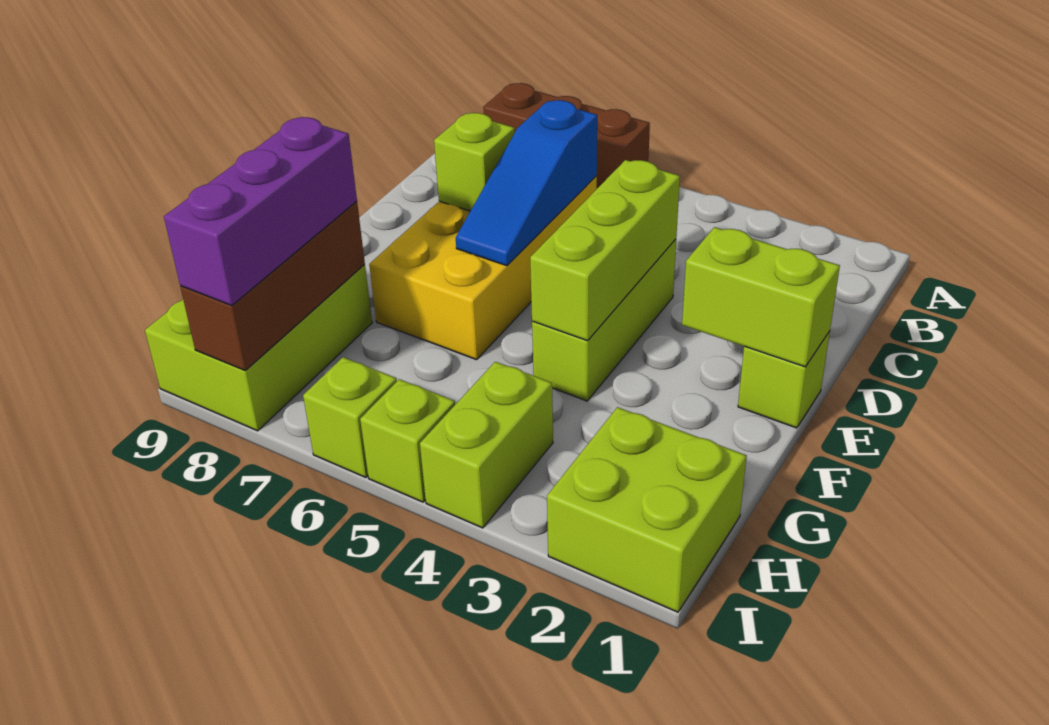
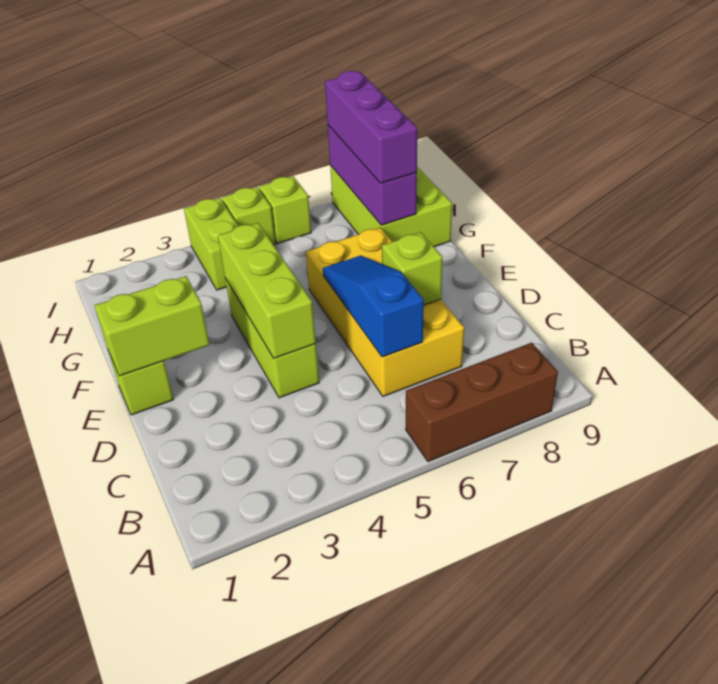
brown brick G8:I8 level 2 -> purple brick G8:I8 level 2
lime brick H1:I2 level 1 -> none

